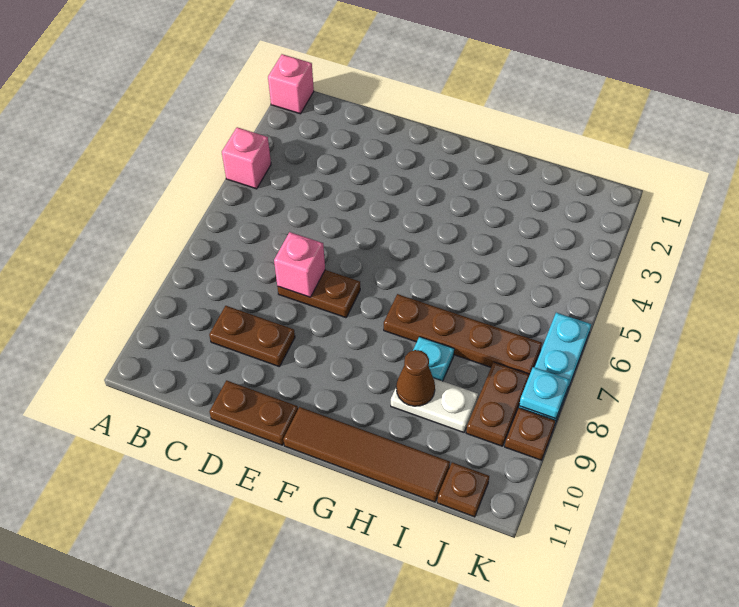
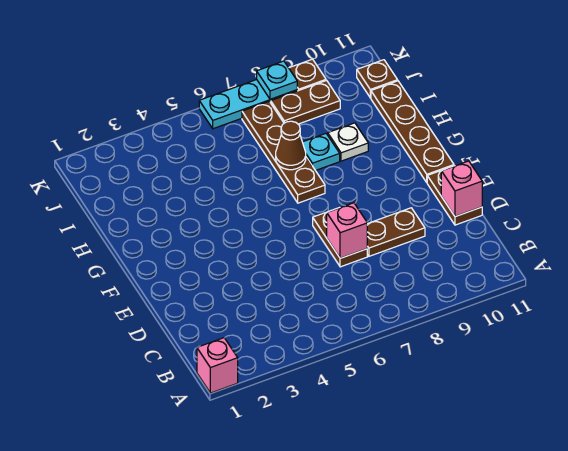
pink brick A4 level 1 -> pink brick D11 level 2
brown plate C9:D9 level 1 -> brown plate D8:D9 level 1
brown tile F11:I11 level 1 -> brown plate F11:I11 level 1
white plate H9:I9 level 1 -> white plate H9 level 1
brown cone H9 level 2 -> brown cone H7 level 2

